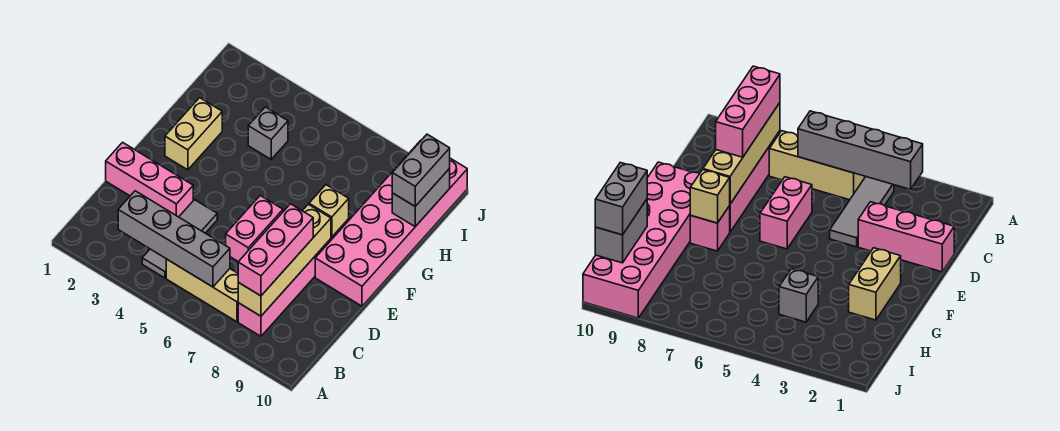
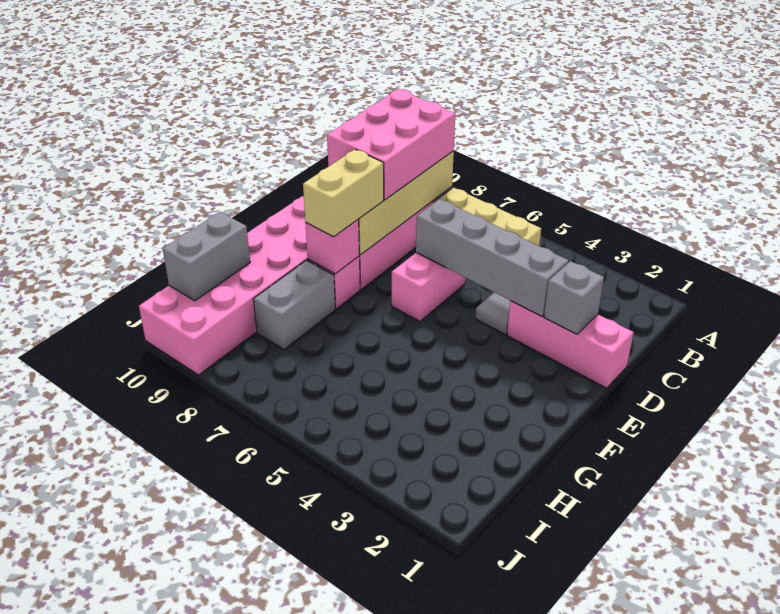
grey brick B3:B6 level 2 -> grey brick D3:D6 level 2
pink brick B8:D8 level 3 -> pink brick B8:D9 level 3
tan brick F2:G2 level 1 -> tan brick E8:F8 level 3
tan brick F8 level 2 -> pink brick F8 level 2
grey brick H4 level 1 -> grey brick D2 level 2
grey brick H10:I10 level 3 -> grey brick G8:H8 level 1

